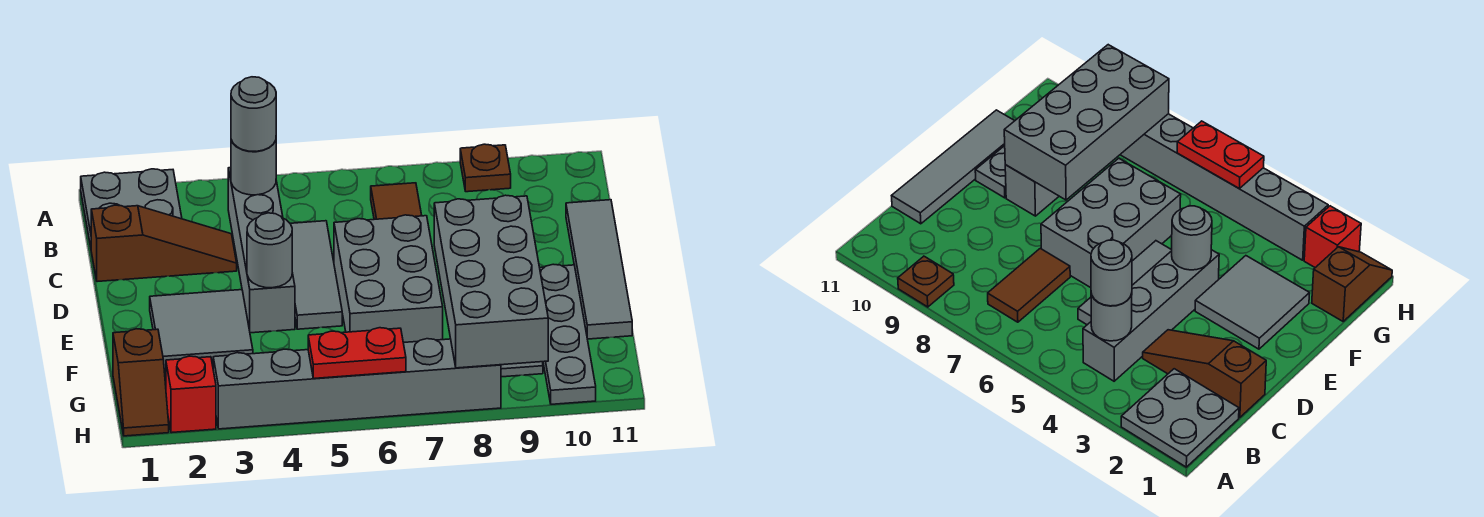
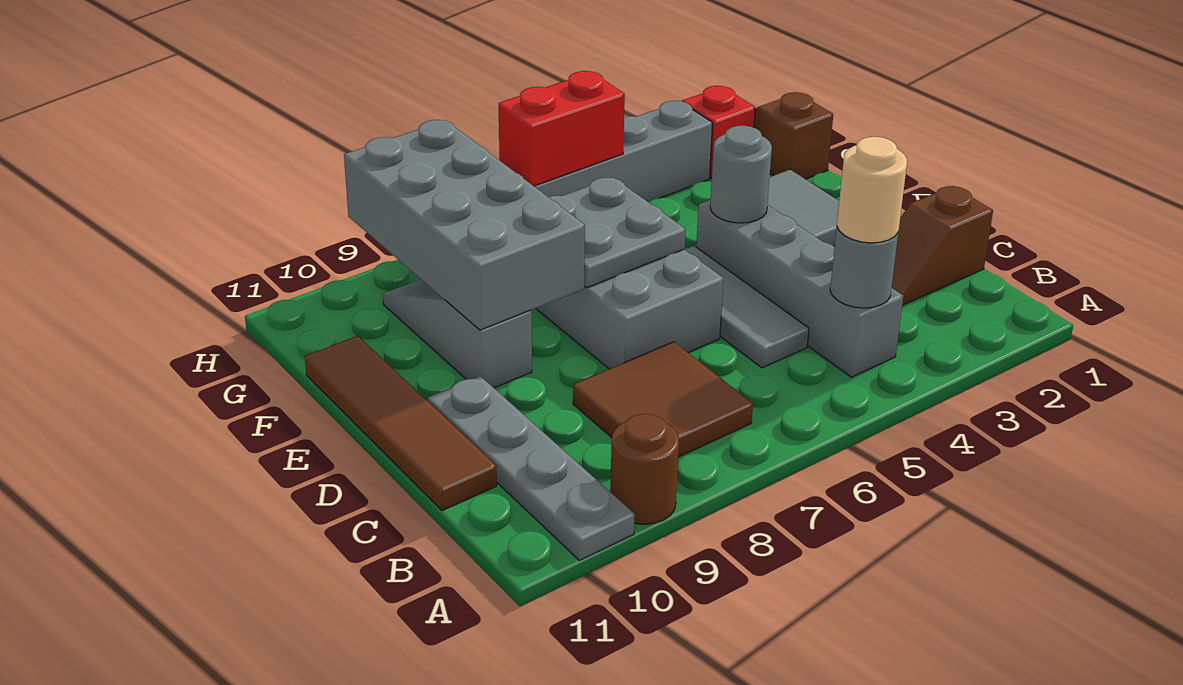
grey plate A1:B2 level 1 -> grey plate E6:F7 level 2
brown plate A9 level 1 -> brown round brick A9 level 1
grey round brick B4 level 3 -> tan round brick B4 level 3
brown tile B7:C7 level 1 -> brown tile B7:C8 level 1
brown slope C1:C3 level 1 top 1 -> brown slope C1:C2 level 1 top 1
grey tile C11:F11 level 1 -> brown tile C11:F11 level 1
grey plate E10:H10 level 1 -> grey plate A10:D10 level 1
red plate H5:H6 level 2 -> red brick H5:H6 level 2

